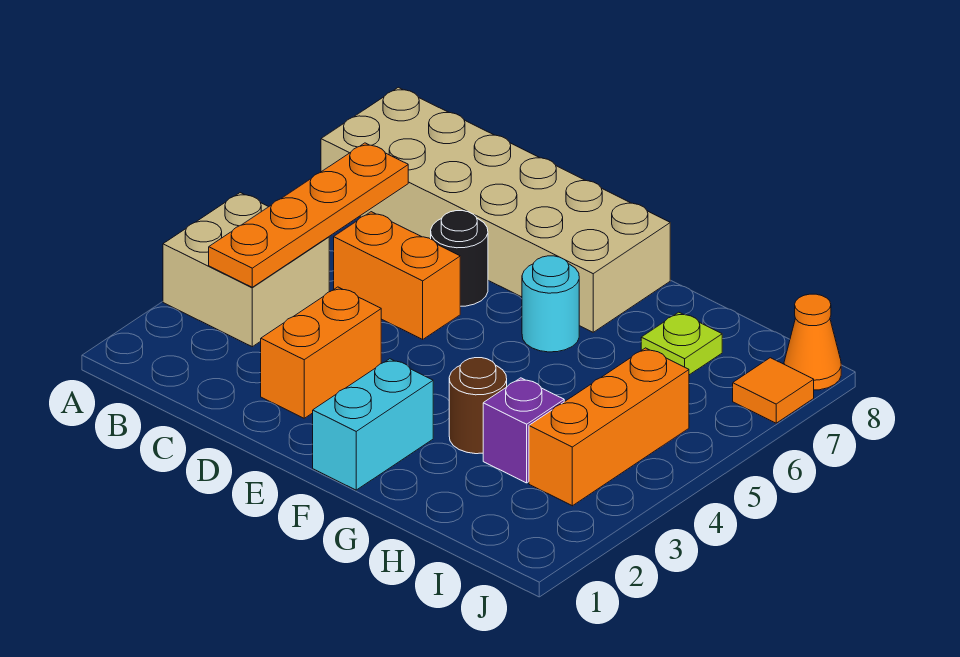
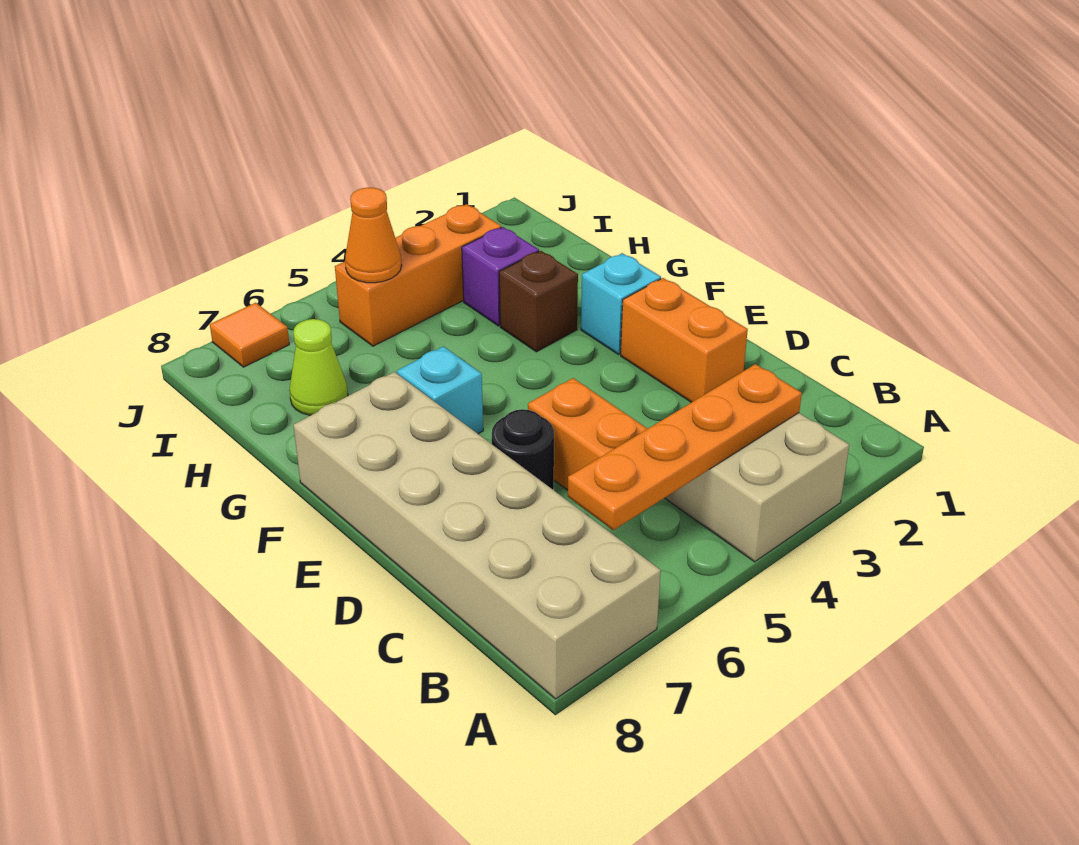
orange brick D2:D3 level 1 -> orange brick D2:E2 level 1
cyan brick F1:F2 level 1 -> cyan brick F2 level 1
cyan round brick F6 level 1 -> cyan brick F6 level 1
brown round brick G3 level 1 -> brown brick G3 level 1
lime plate H7 level 1 -> lime cone H7 level 1
orange cone J8 level 1 -> orange cone I5 level 2

